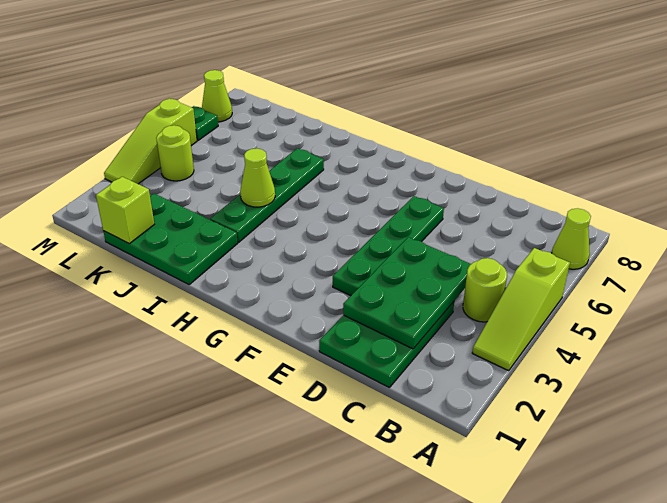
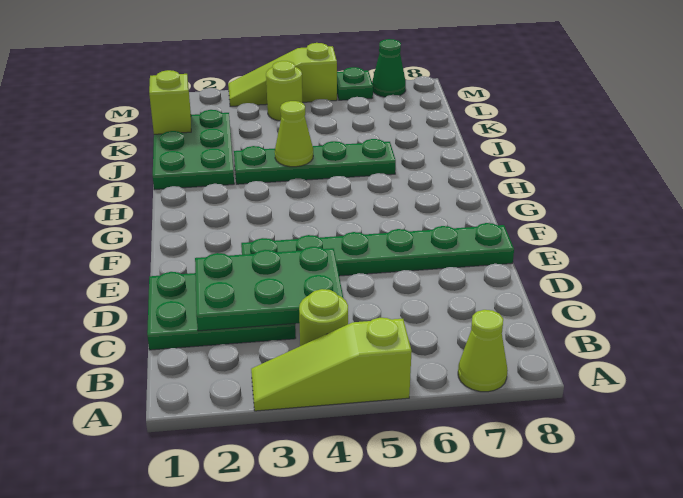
green plate E3:E6 level 1 -> green plate E3:E8 level 1
lime cone M7 level 1 -> green cone M7 level 1

